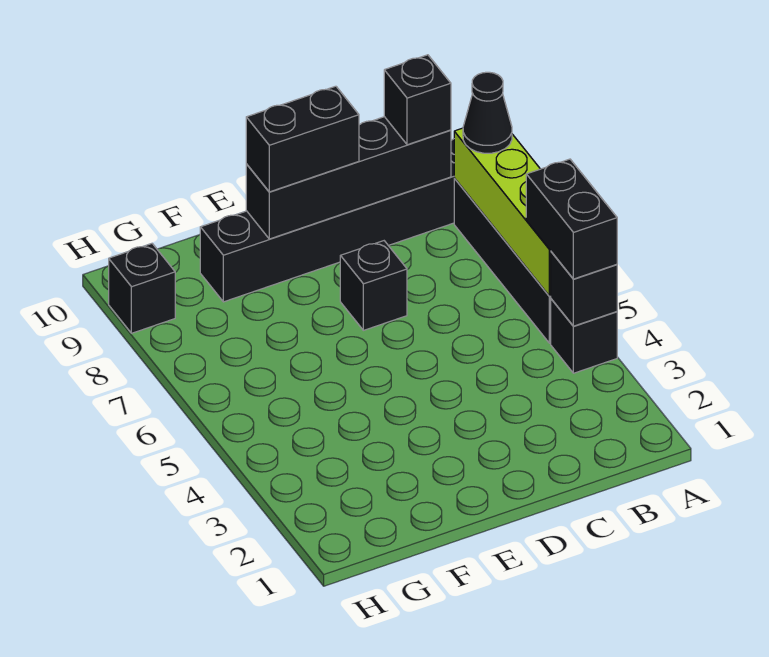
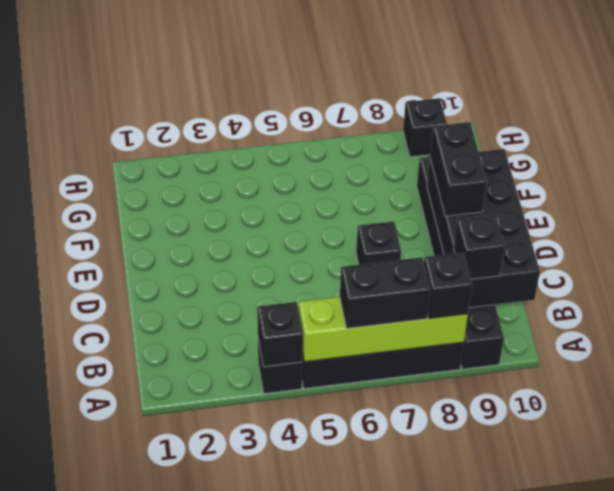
black brick A4:A5 level 3 -> black brick A6:A7 level 3
black cone A8 level 3 -> black brick A8 level 3
black brick B9:E9 level 2 -> black brick B9:E10 level 2

